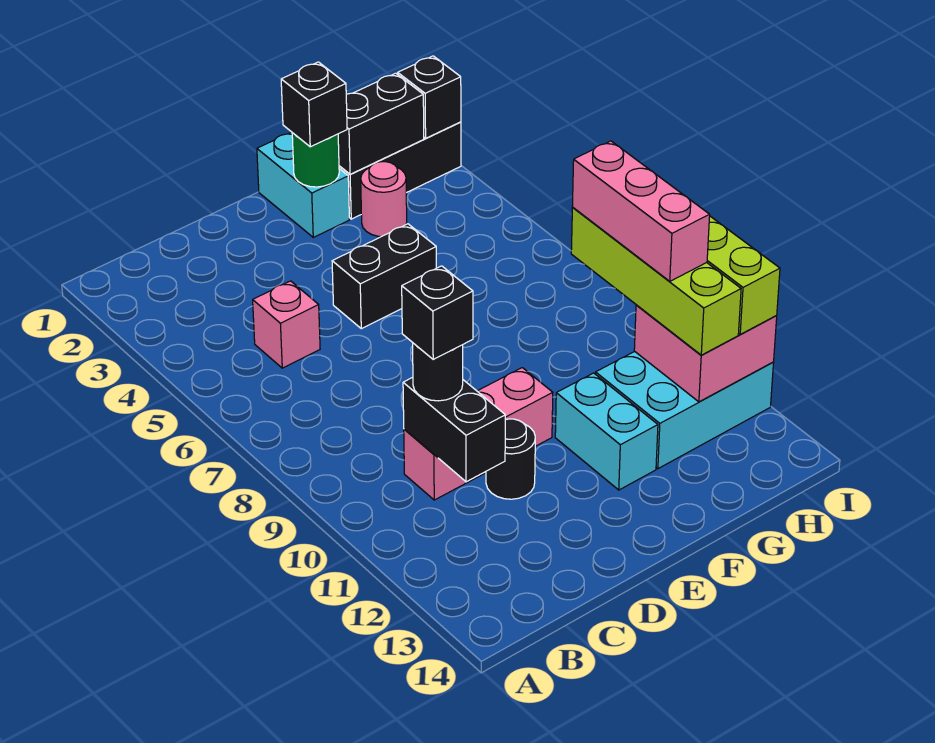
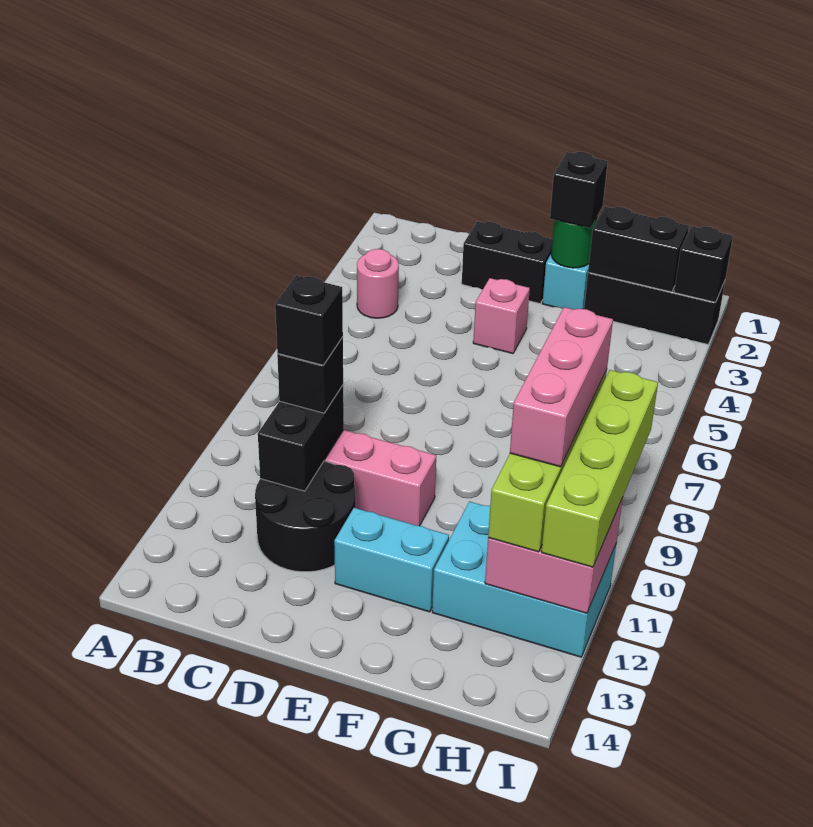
pink brick C5 level 1 -> pink brick E4 level 1
black round brick C10 level 3 -> black brick C10 level 3
black round brick D11 level 1 -> black round brick C11:D12 level 1
black brick E5:F5 level 1 -> black brick D2:E2 level 1
cyan brick F11:F12 level 1 -> cyan brick E12:F12 level 1
pink round brick G3 level 1 -> pink round brick B4 level 1

